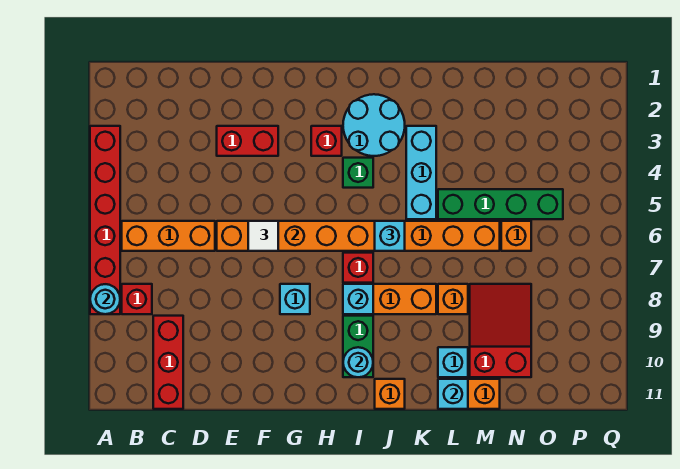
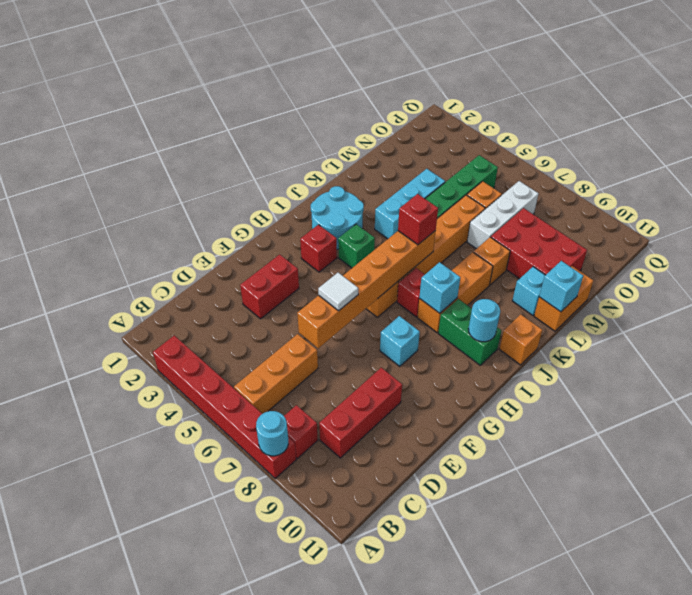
red brick C9:C11 level 1 -> red brick C9:E9 level 1
cyan brick J6 level 3 -> red brick J6 level 3
cyan brick K3:K5 level 1 -> cyan brick K4:M4 level 1
none -> white brick M7:O7 level 1
red slope M8:N10 level 1 top 10 -> red brick M8:N10 level 1

